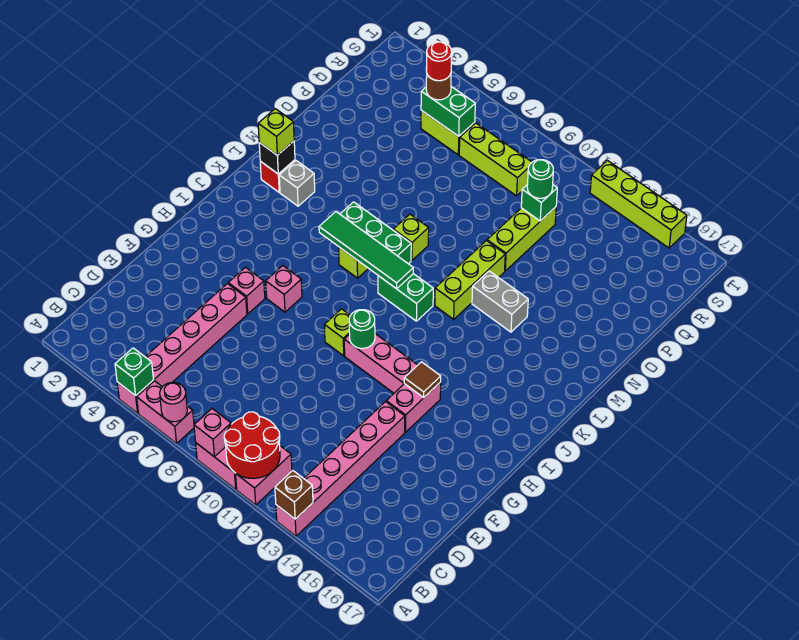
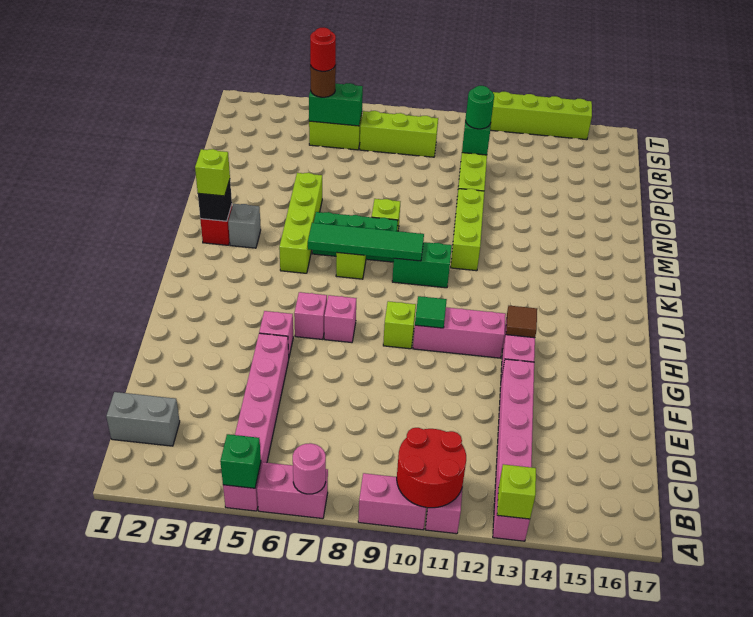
pink brick A9 level 2 -> pink brick H7 level 1
brown brick A13 level 2 -> lime brick A13 level 2
green round brick H10 level 2 -> green tile H10 level 2
none -> lime brick K5:N5 level 1
grey brick M12:M13 level 1 -> grey brick C1:C2 level 1

